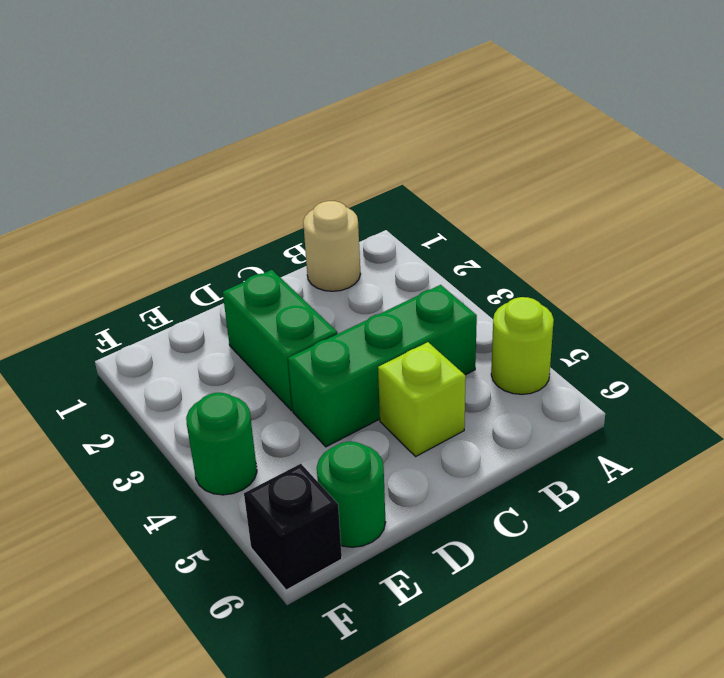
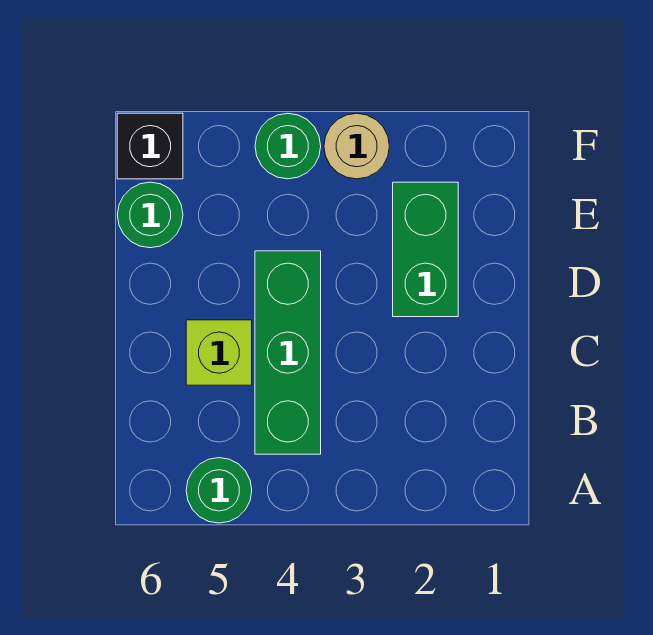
lime round brick A5 level 1 -> green round brick A5 level 1
tan round brick B1 level 1 -> tan round brick F3 level 1
green brick D2:D3 level 1 -> green brick D2:E2 level 1

